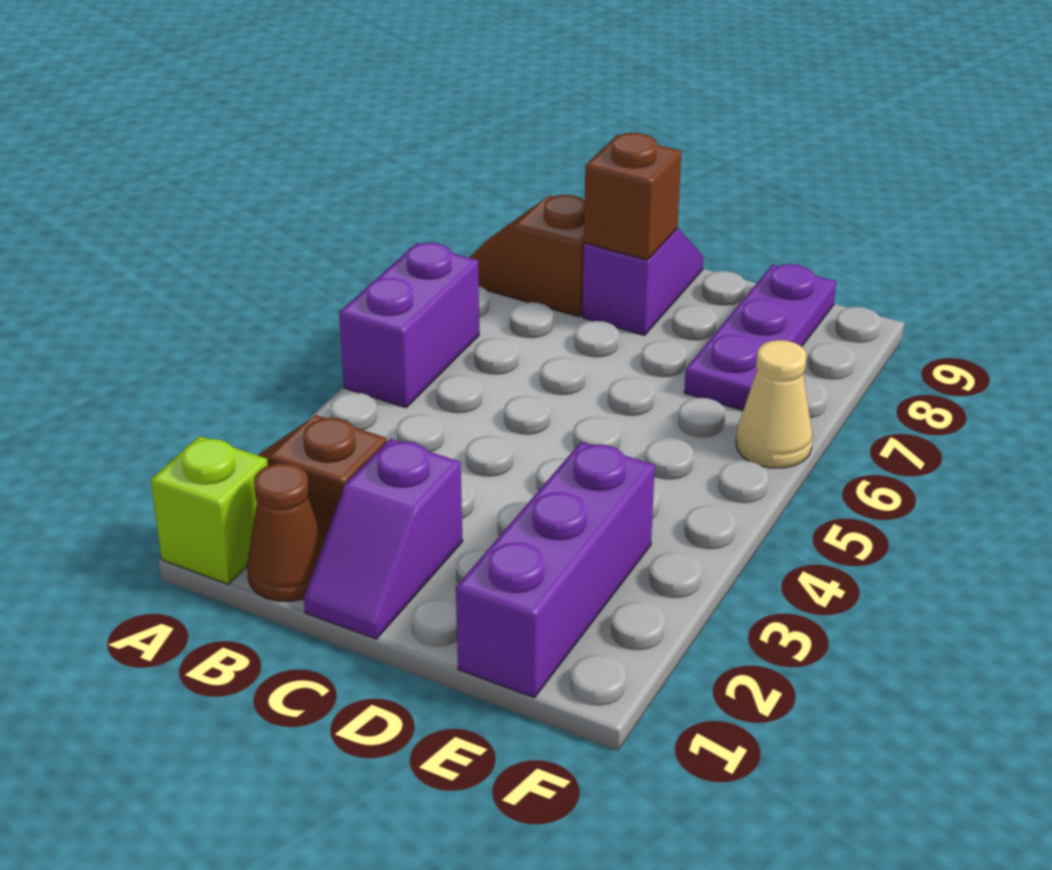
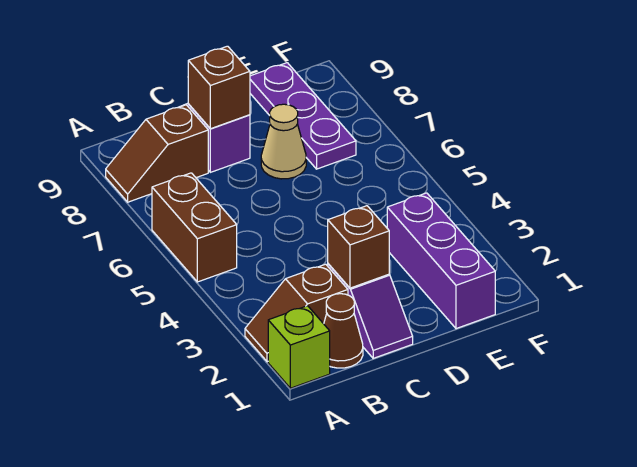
purple brick A5:A6 level 1 -> brown brick A5:A6 level 1
none -> brown brick C2 level 2
tan cone F6 level 1 -> tan cone D7 level 1

